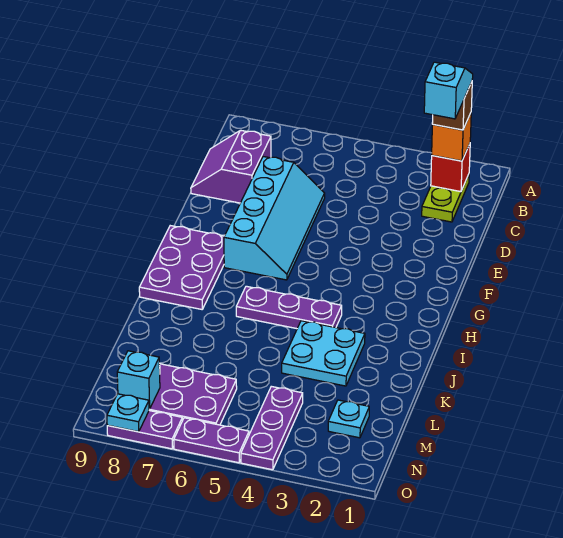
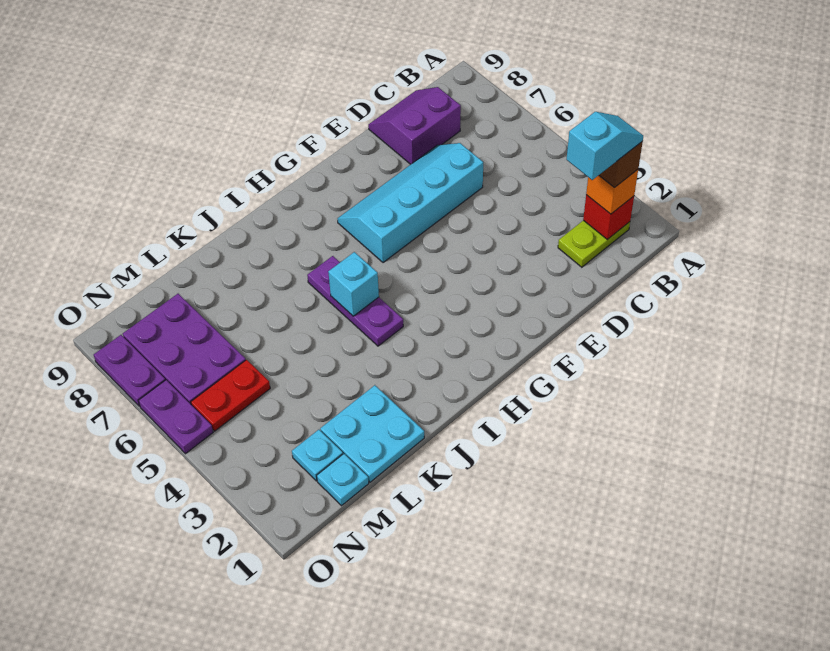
cyan slope D6:G7 level 1 top 7 -> cyan slope D6:G7 level 1 top 6
purple plate G8:I9 level 1 -> none
cyan plate J3:K4 level 1 -> cyan plate K1:L2 level 1
purple plate M4:O4 level 1 -> none
none -> red plate M5:N5 level 1
cyan brick N8 level 2 -> cyan brick I5 level 2
cyan plate O8 level 2 -> cyan plate M1 level 1

